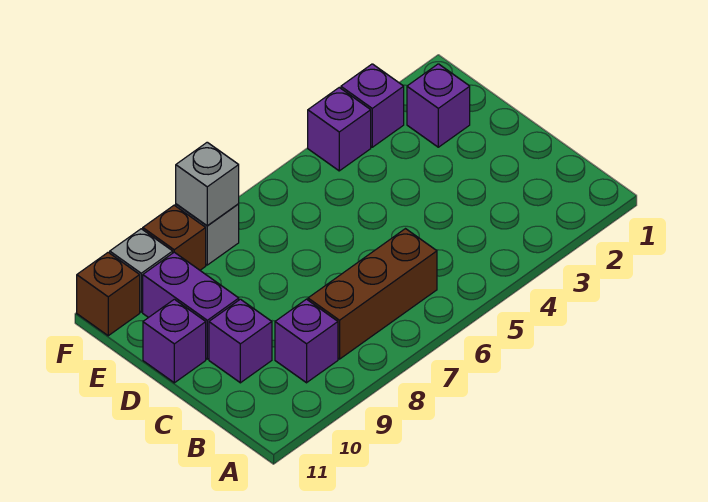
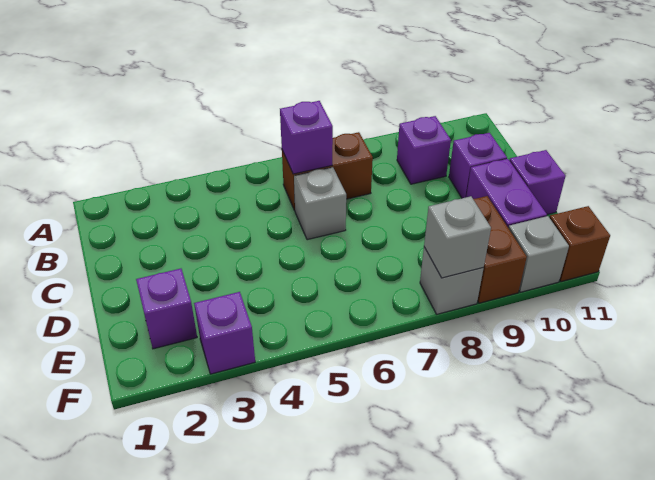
brown brick B6:B8 level 1 -> brown brick B6:B7 level 1
none -> grey brick C6 level 1
purple brick F4 level 1 -> purple brick B6 level 2
brown brick F9 level 1 -> brown brick E9:F9 level 1

